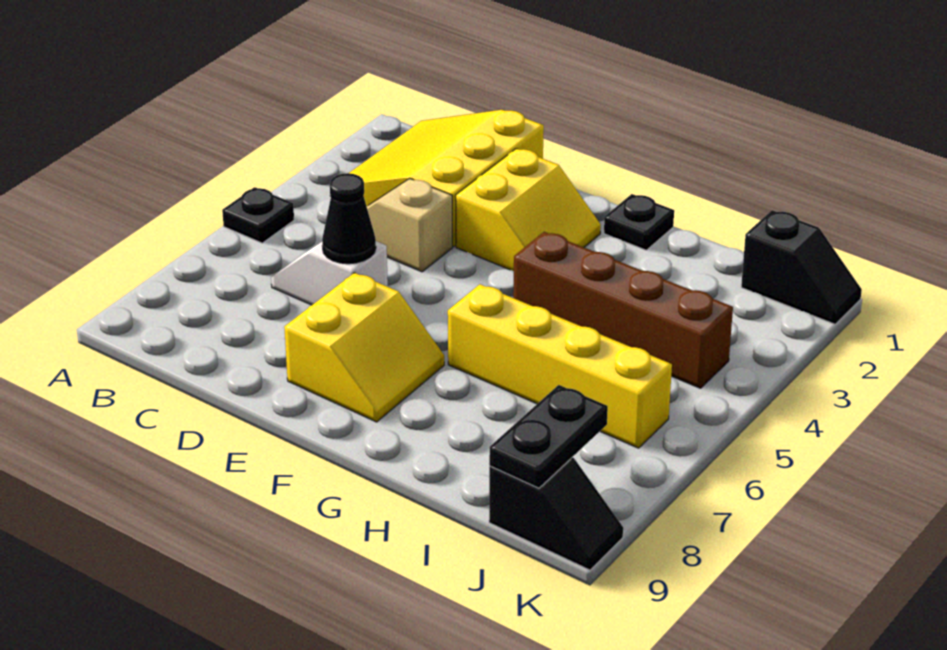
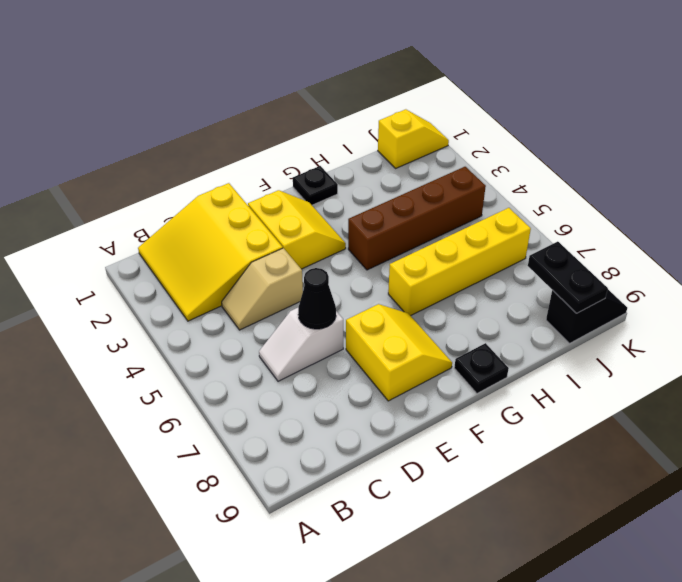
black plate A5 level 1 -> black plate G9 level 1
black slope J1:K1 level 1 top J -> yellow slope J1:K1 level 1 top J

